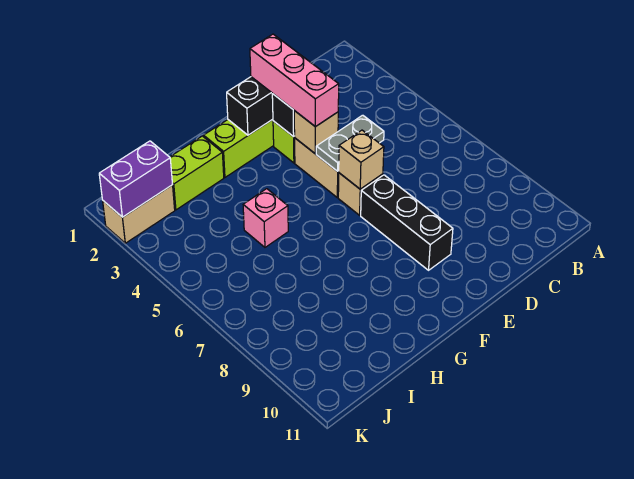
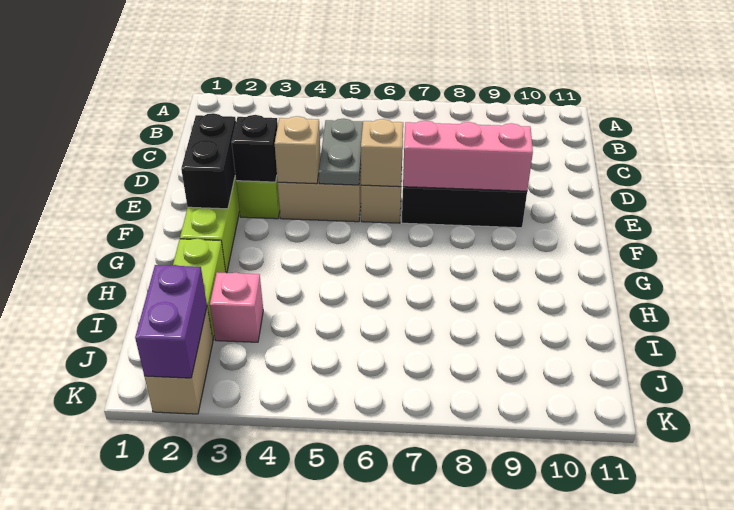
pink brick E2:E4 level 3 -> pink brick E7:E9 level 2
pink brick H5 level 1 -> pink brick I3 level 1

